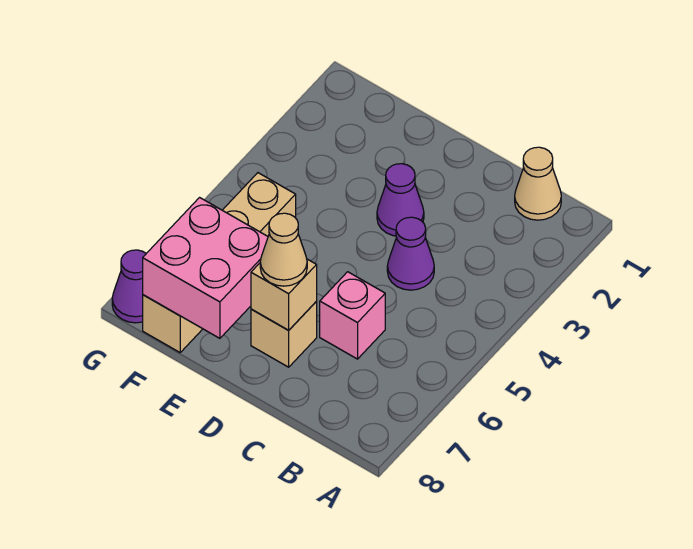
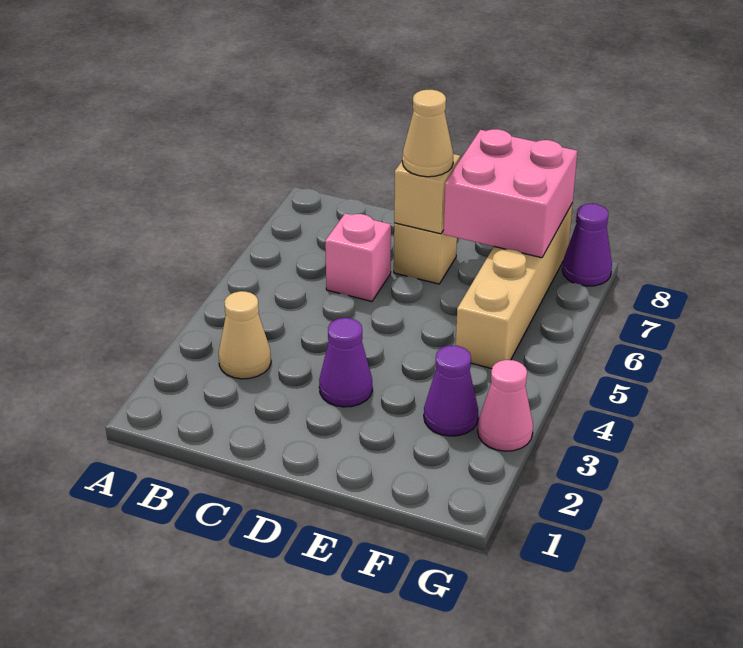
tan cone B1 level 1 -> tan cone B3 level 1
purple cone C4 level 1 -> purple cone F3 level 1
none -> pink cone G3 level 1

